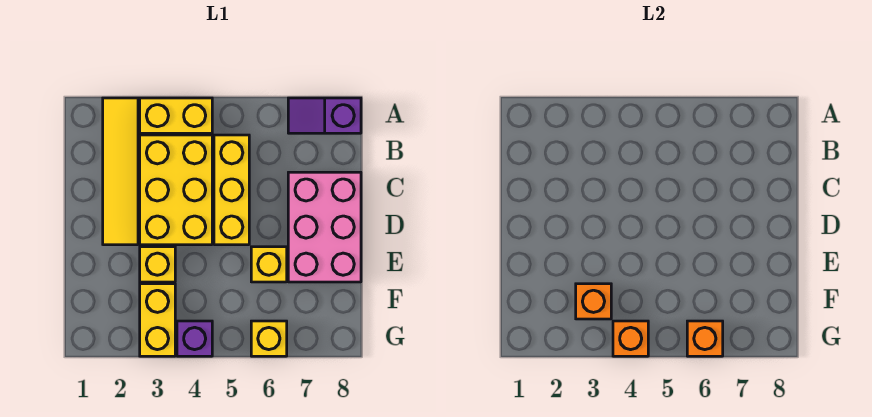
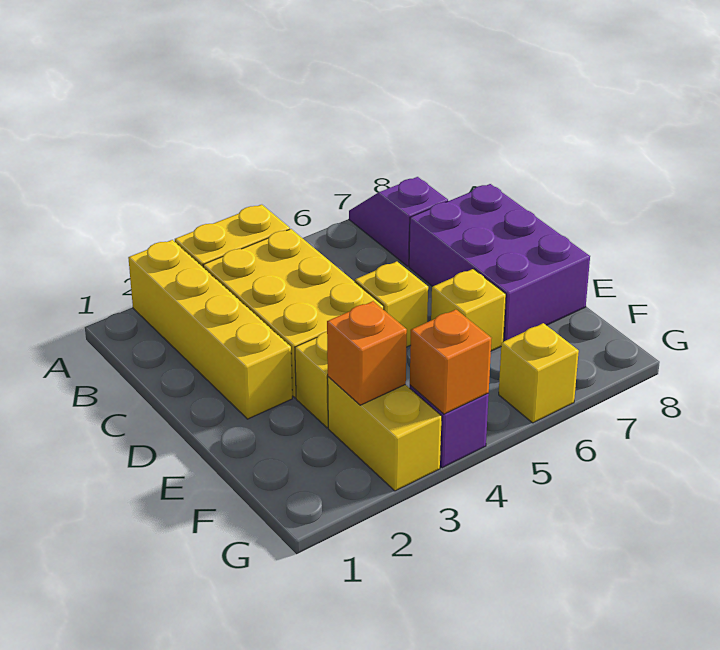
yellow tile A2:D2 level 1 -> yellow brick A2:D2 level 1
purple slope A7:A8 level 1 top 8 -> purple slope A7:B7 level 1 top B
yellow brick B5:D5 level 1 -> yellow brick D5 level 1
pink brick C7:E8 level 1 -> purple brick C7:E8 level 1
orange brick G6 level 2 -> none

